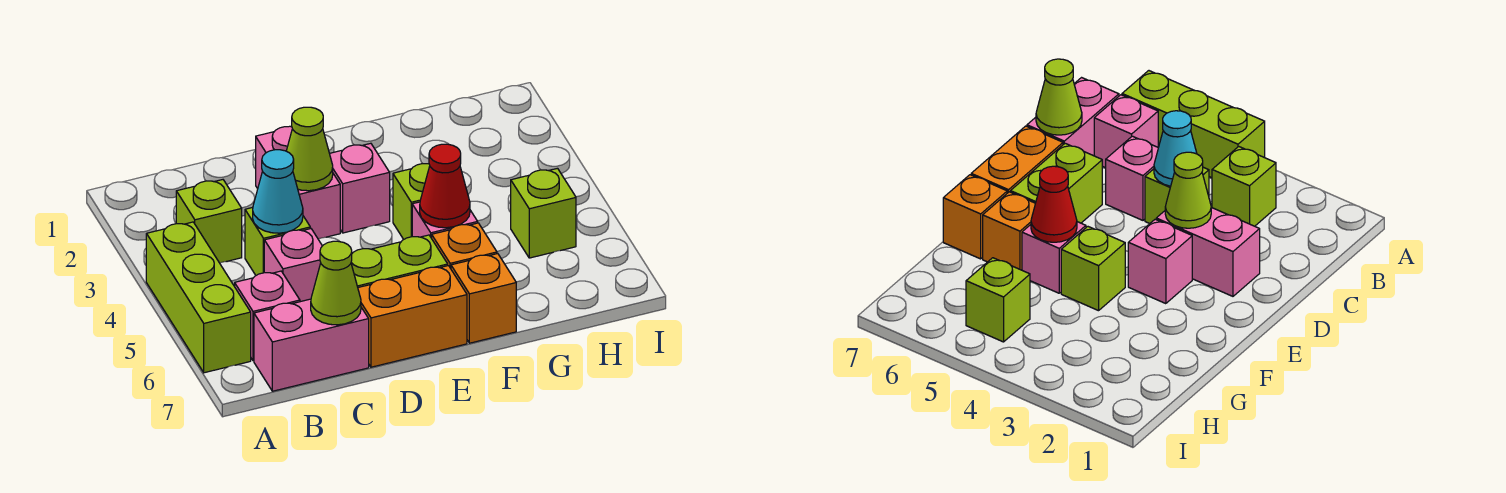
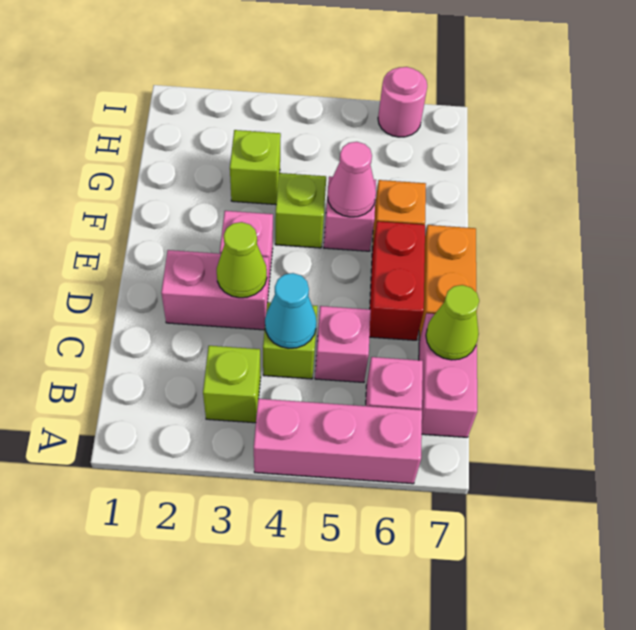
lime brick A4:A6 level 1 -> pink brick A4:A6 level 1
lime brick D6:E6 level 1 -> red brick D6:E6 level 1
red cone F5 level 2 -> pink cone F5 level 2
orange brick F7 level 1 -> none
lime brick H5 level 1 -> lime brick G3 level 1
none -> pink round brick I6 level 1

